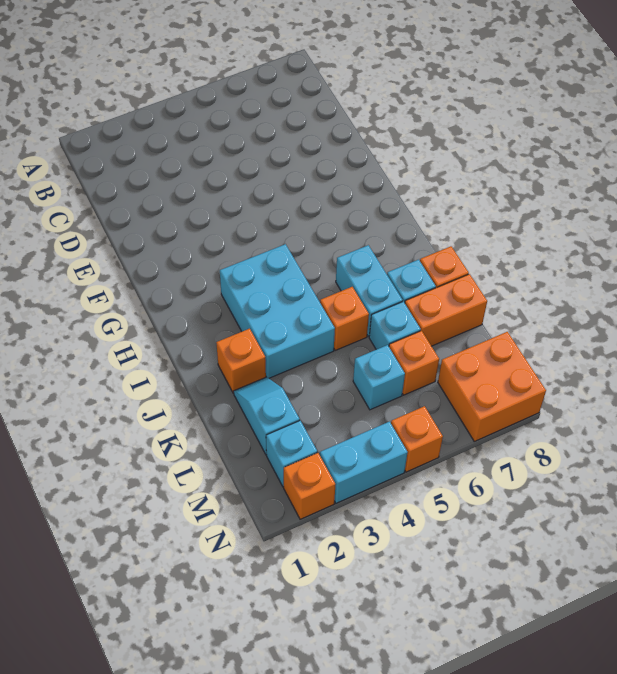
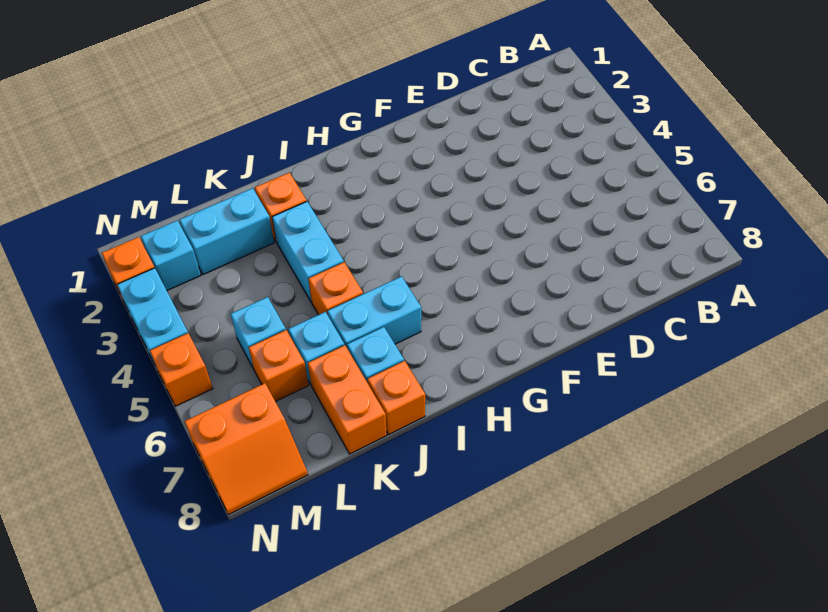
cyan brick H3:J4 level 1 -> cyan brick J3:J4 level 1
cyan slope K2:L2 level 1 top L -> cyan brick K2:L2 level 1
orange brick M7:N8 level 1 -> orange slope M7:N8 level 1 top 7

